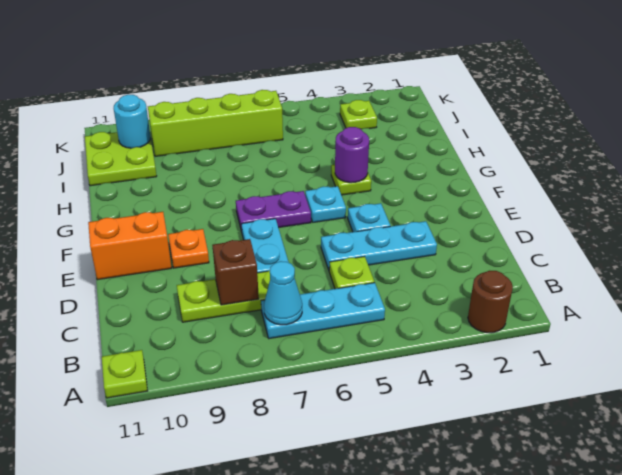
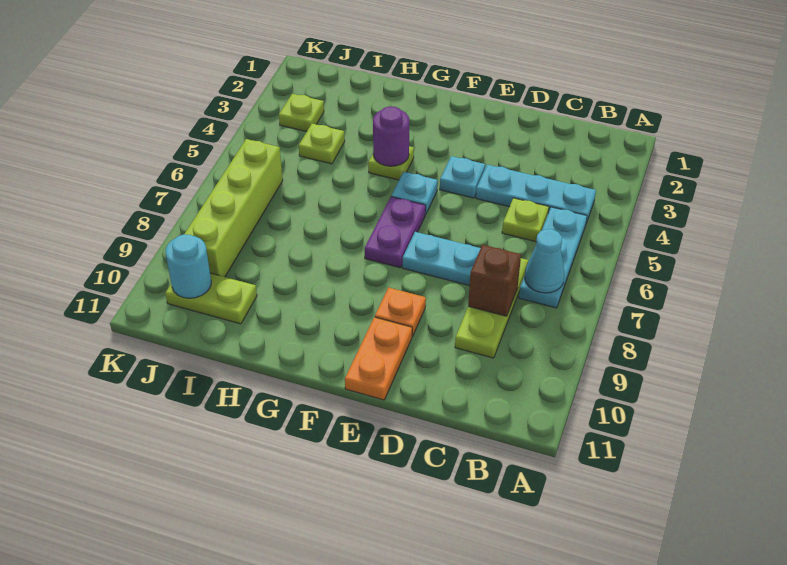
brown round brick A2 level 1 -> none
lime plate A11 level 1 -> lime plate I4 level 1
cyan plate D3:D5 level 1 -> cyan plate B4:D4 level 1
orange brick E10:E11 level 1 -> orange plate E10:E11 level 1
lime plate I10:J11 level 1 -> lime plate I10:J10 level 1

